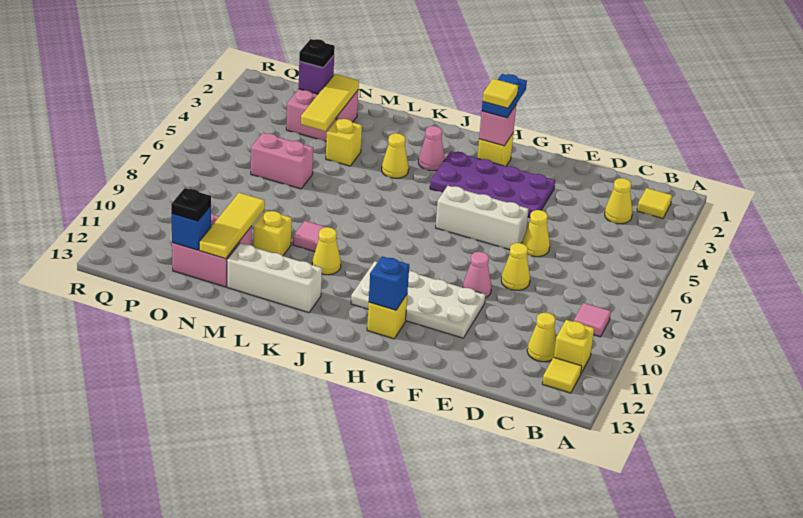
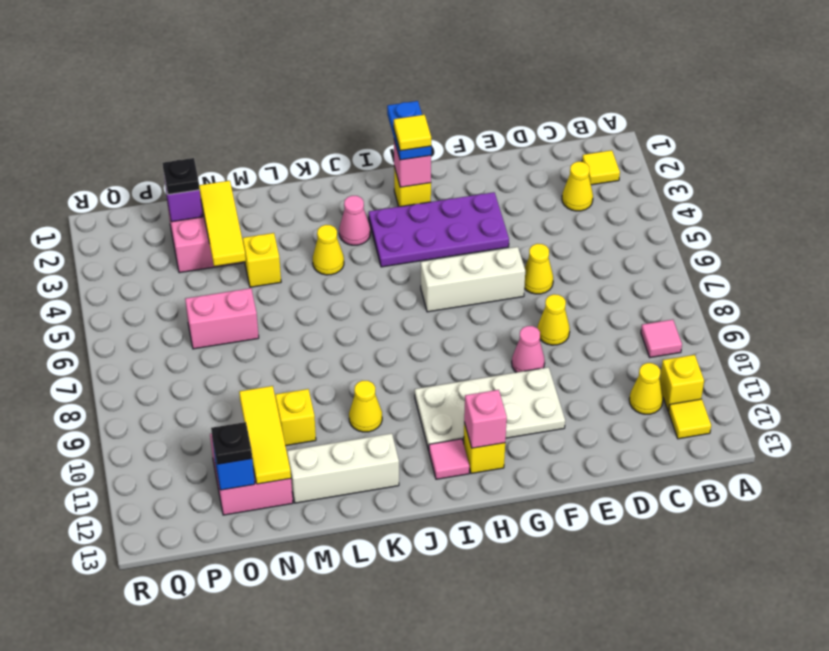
blue brick H12 level 2 -> pink brick H12 level 2
pink tile L9 level 1 -> pink tile I12 level 1

